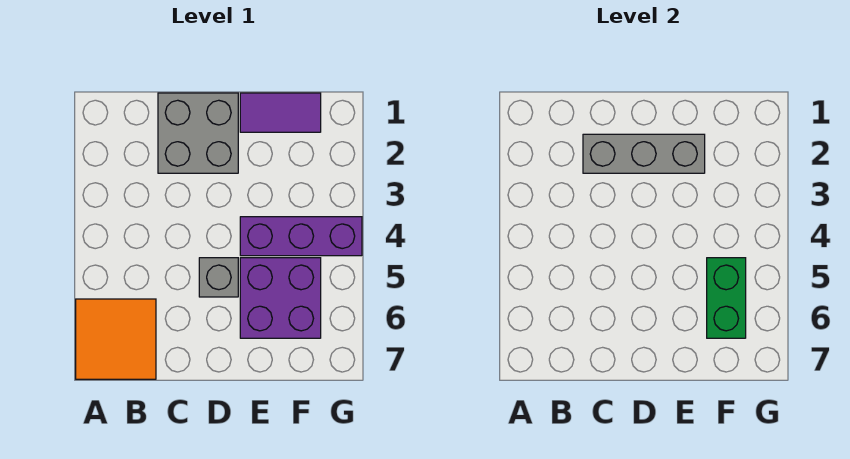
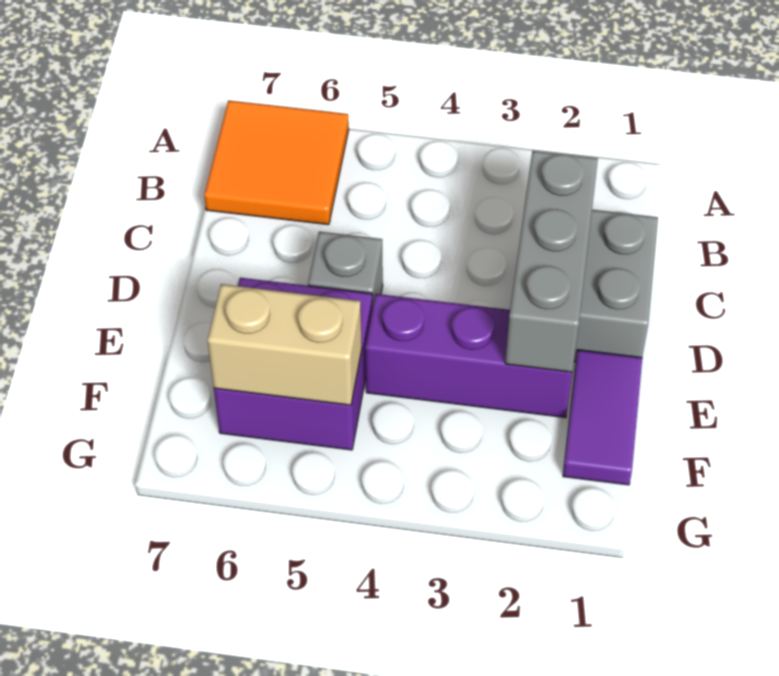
purple brick E4:G4 level 1 -> purple brick E2:E4 level 1
green brick F5:F6 level 2 -> tan brick F5:F6 level 2

